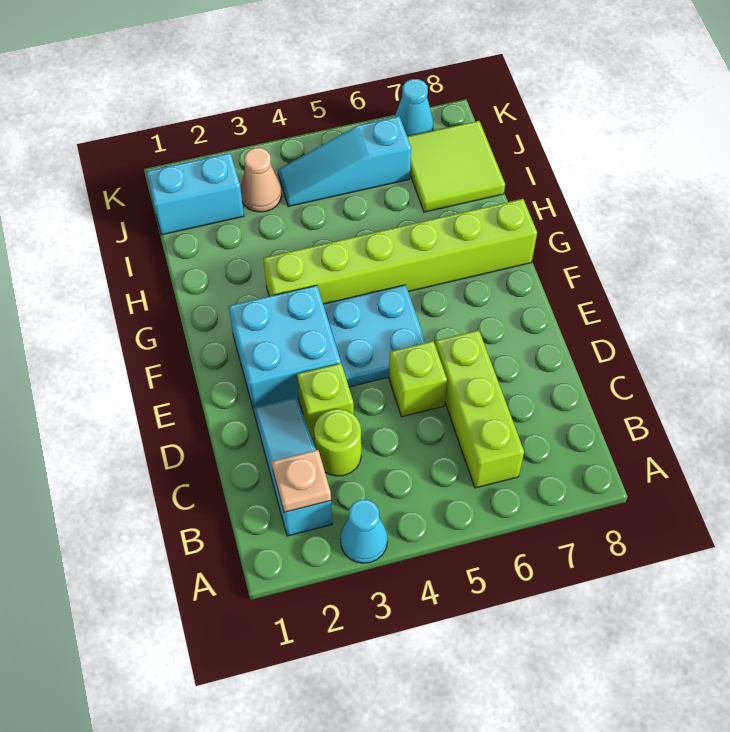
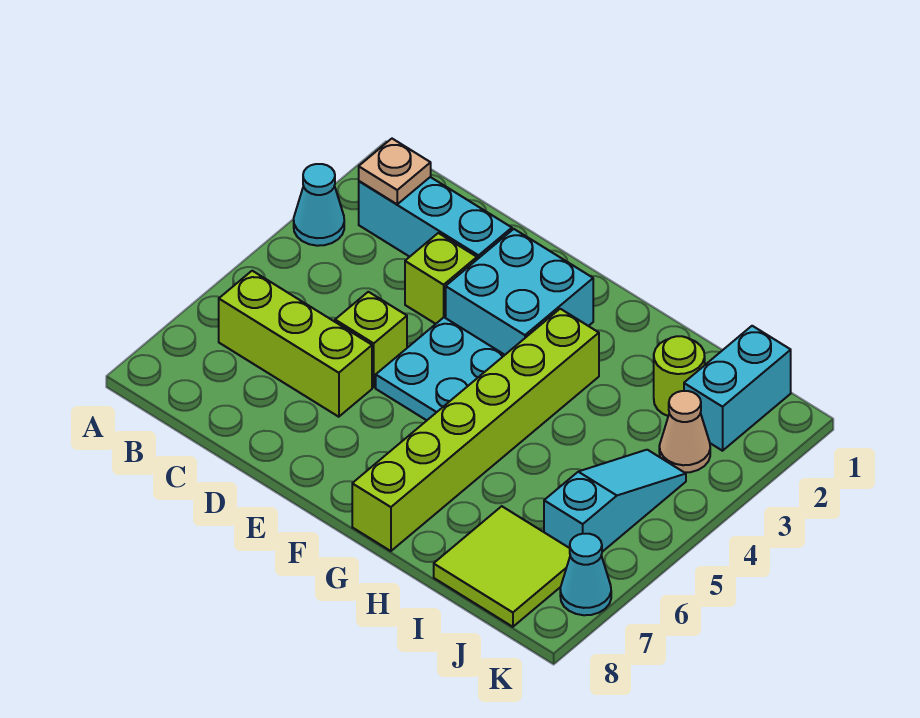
cyan slope B2:D2 level 1 top B -> cyan brick B2:D2 level 1
lime round brick C3 level 1 -> lime round brick I2 level 1

